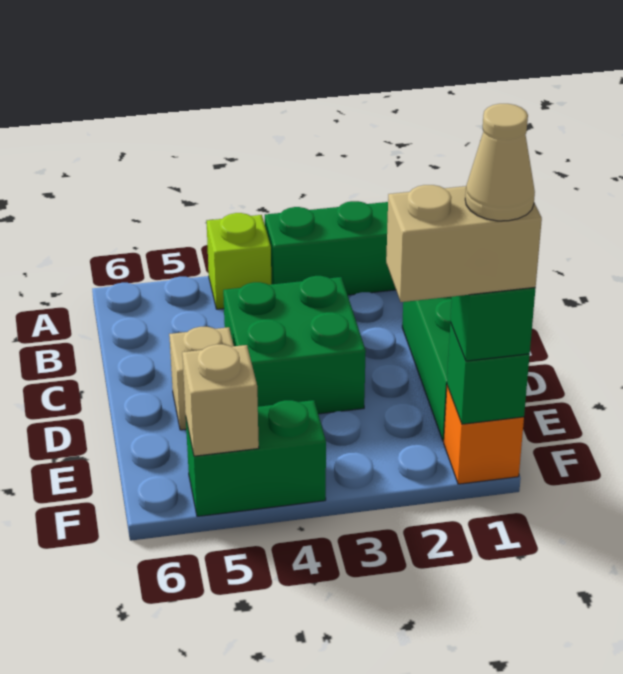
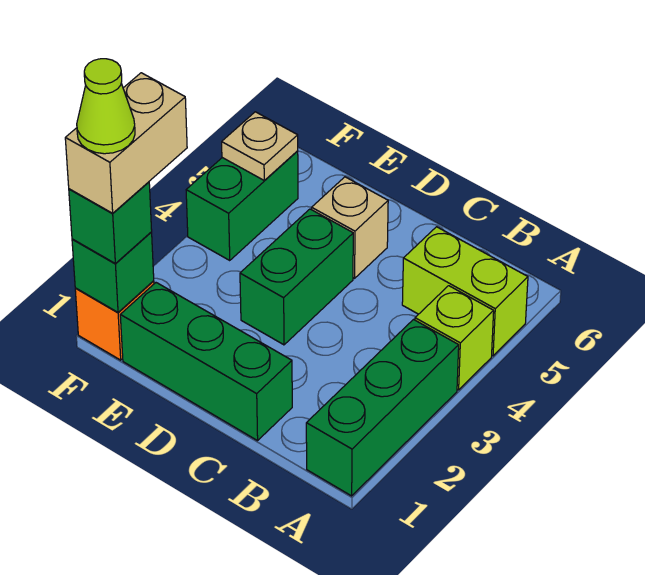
none -> lime brick A5:B5 level 1
green brick C3:D4 level 1 -> green brick D3:D4 level 1
tan cone F1 level 5 -> lime cone F1 level 5
tan brick F5 level 2 -> tan plate F5 level 2

